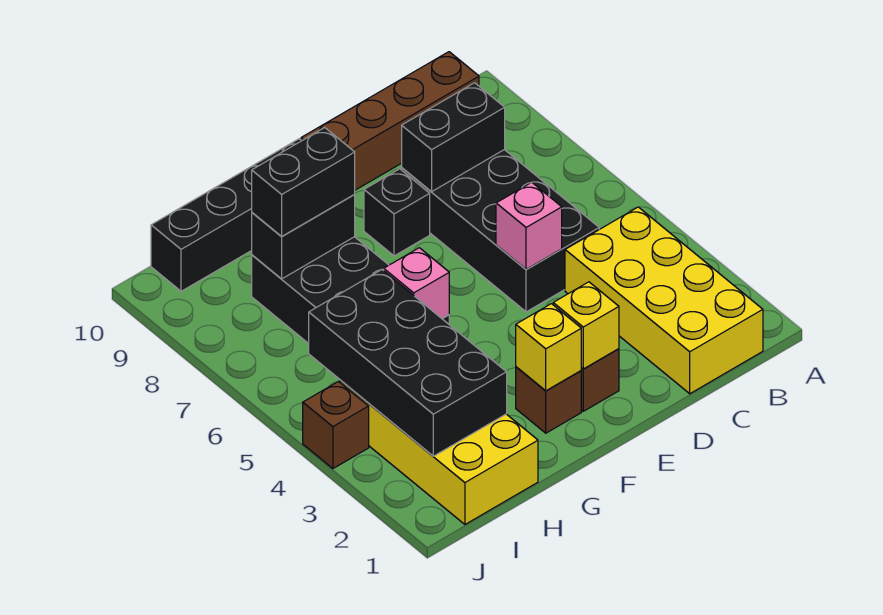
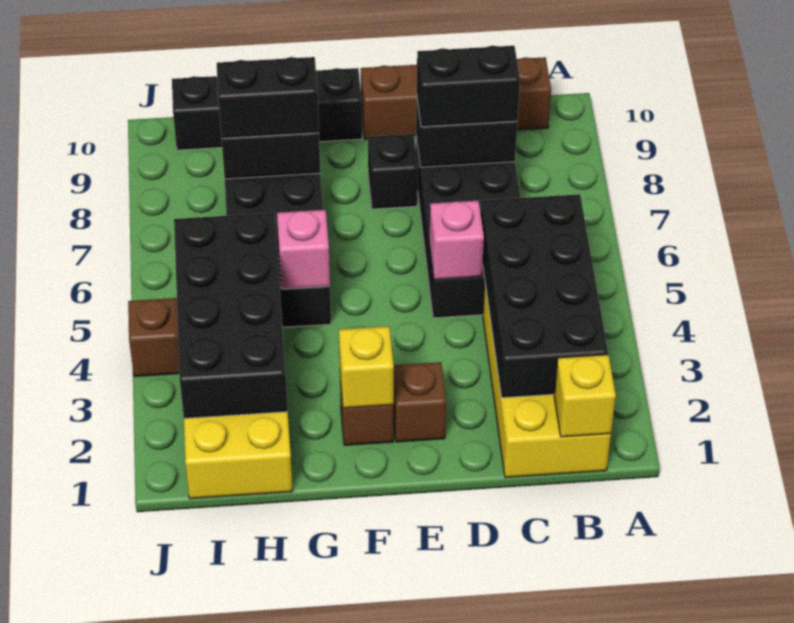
none -> black brick B2:C5 level 2
none -> black brick C8:D8 level 3
yellow brick E2 level 2 -> yellow brick B1 level 2

